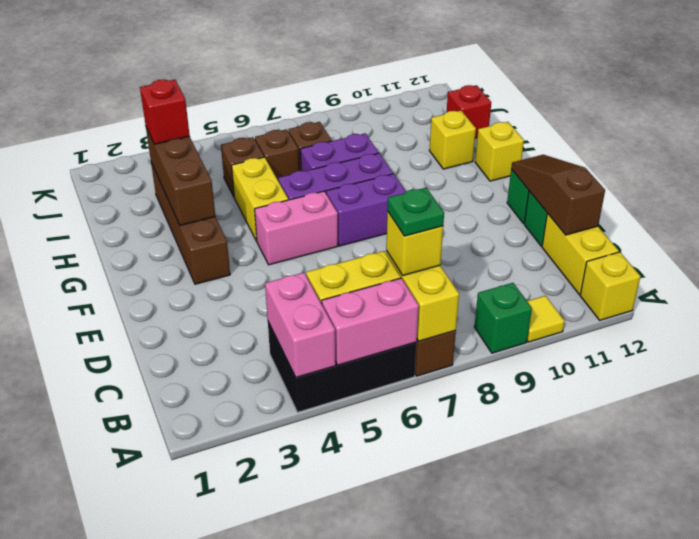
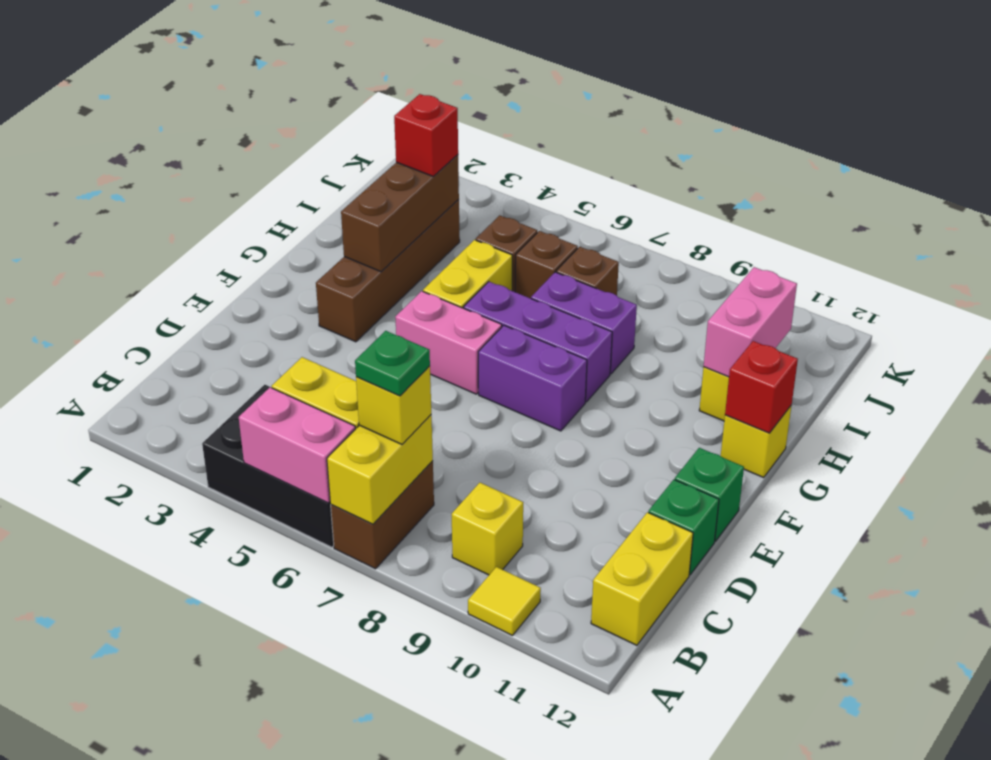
pink brick A4:B4 level 2 -> pink brick H11:I11 level 2
green brick A9 level 1 -> none
yellow brick A12 level 1 -> yellow brick B9 level 1
brown slope C12:E12 level 2 top C -> none
red brick I12 level 1 -> red brick G12 level 2

